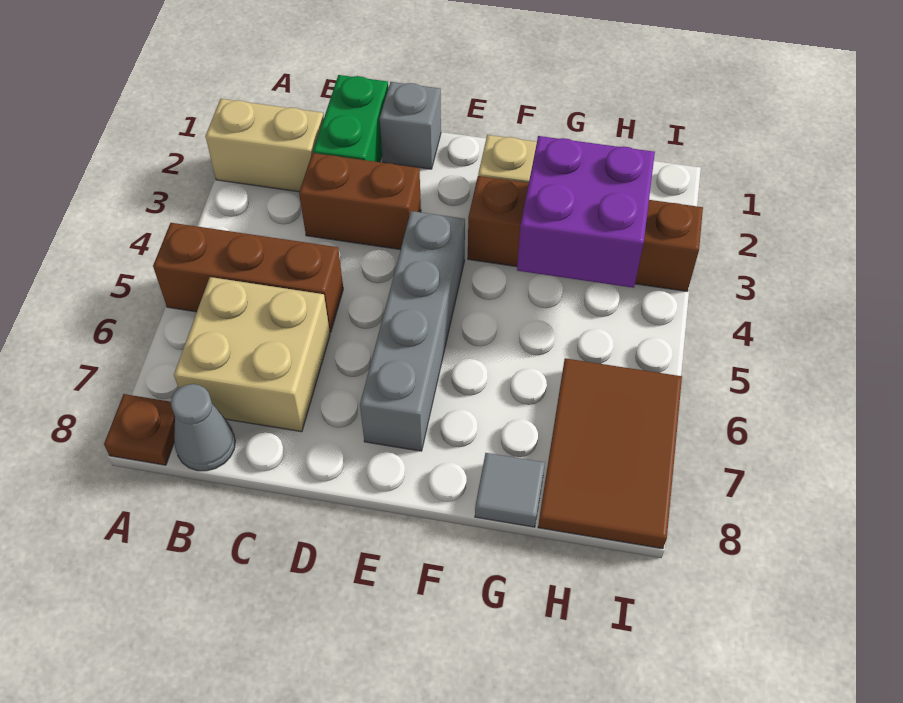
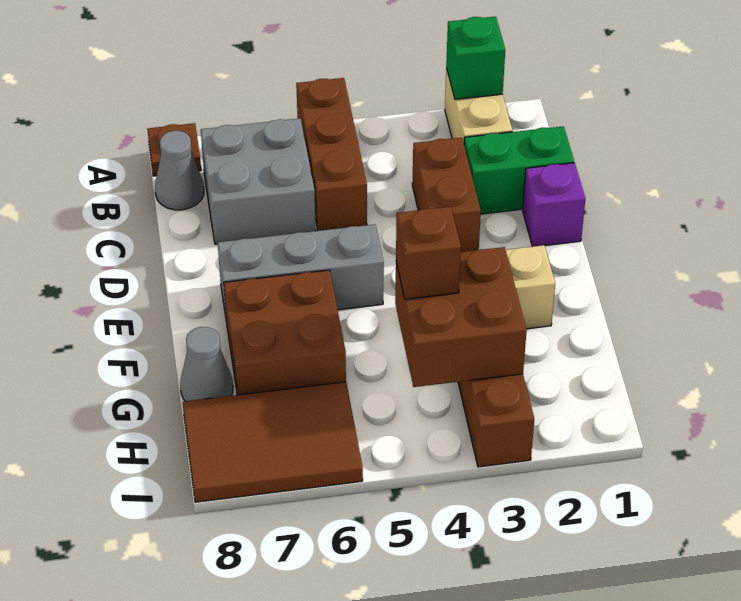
none -> green brick A2 level 2
tan brick B6:C7 level 1 -> grey brick B6:C7 level 1
grey brick D1 level 1 -> purple brick D1 level 1
grey brick E4:E7 level 1 -> grey brick E5:E7 level 1
none -> brown brick F6:G7 level 1
purple brick G3:H4 level 2 -> brown brick G3:H4 level 2
none -> brown brick G4 level 3
grey tile G8 level 1 -> grey cone G8 level 1

